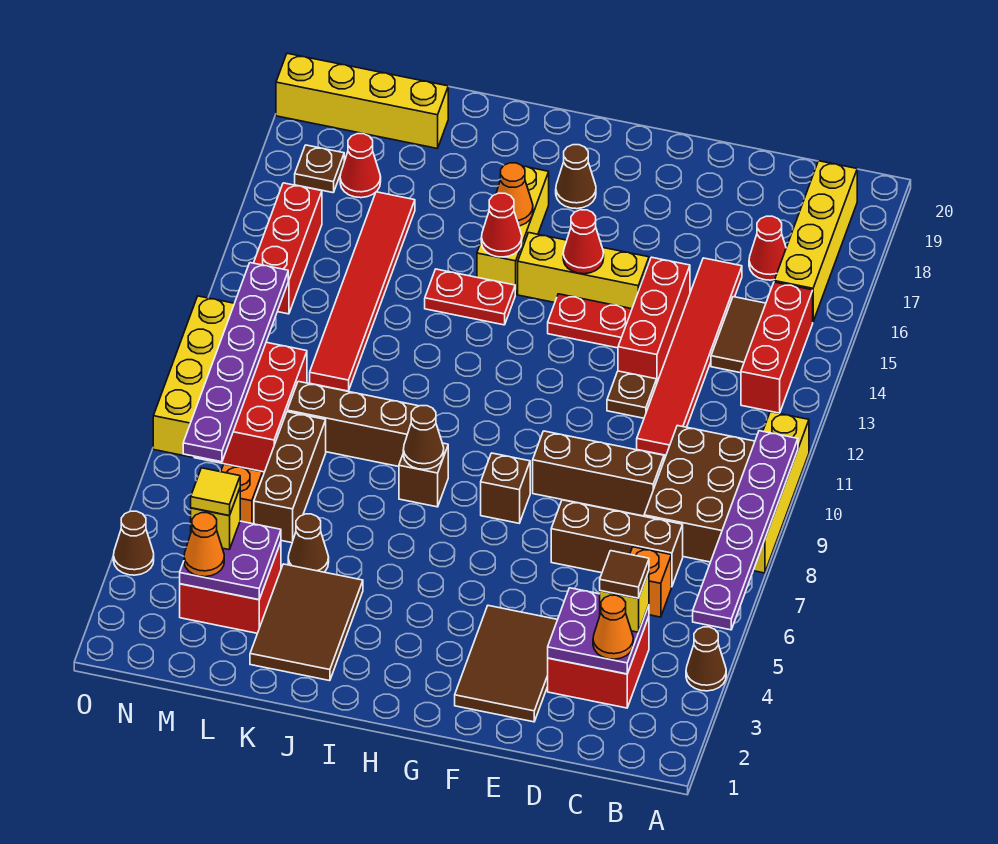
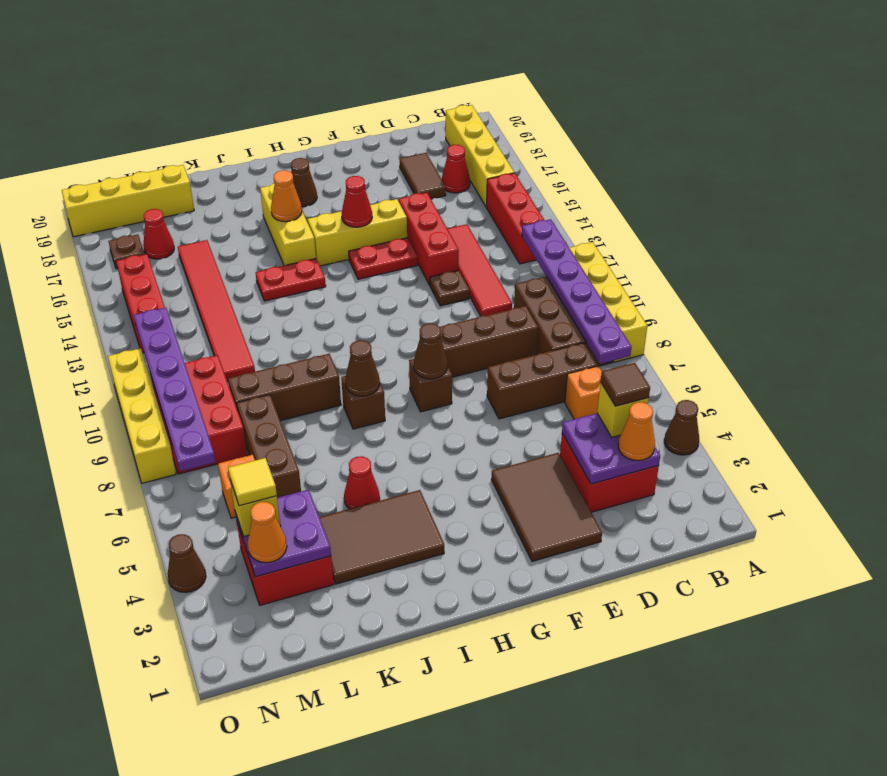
purple plate A5:A10 level 2 -> purple plate B7:B12 level 2
brown tile C14:C15 level 1 -> brown tile D17:D18 level 1
red tile D11:D16 level 1 -> red tile D11:D14 level 1
red cone I15 level 2 -> red cone J5 level 1
brown tile J2:K4 level 1 -> brown tile I3:K4 level 1
brown cone K5 level 1 -> brown cone G8 level 2

